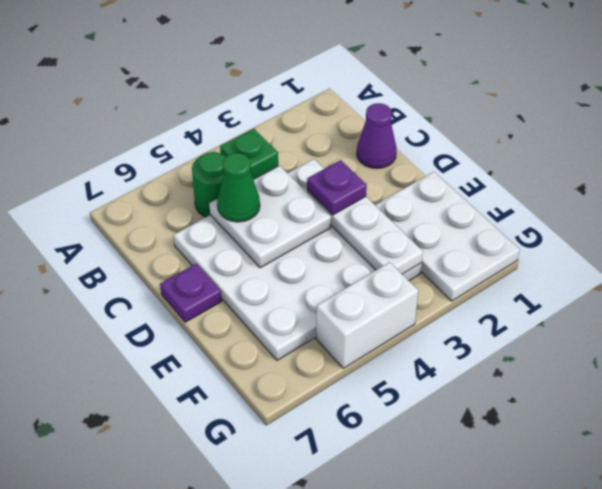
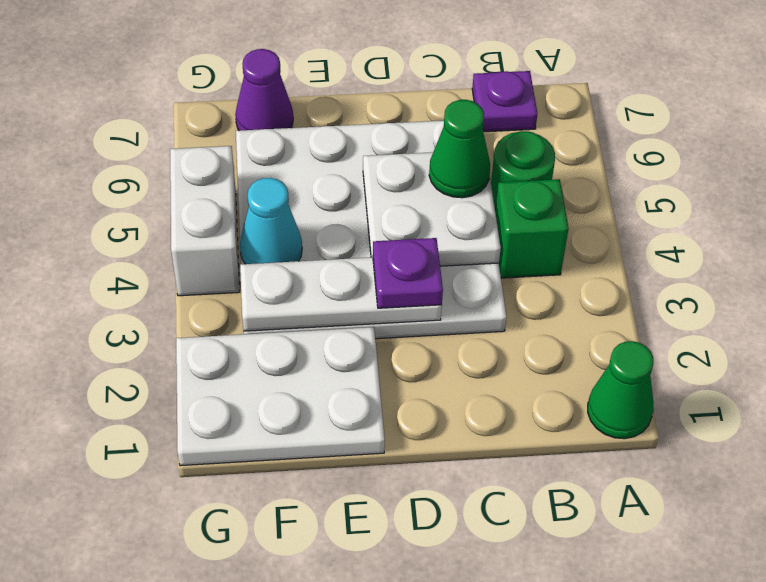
none -> green cone A1 level 1
purple cone C1 level 1 -> purple cone F7 level 1
purple plate D7 level 1 -> purple plate B7 level 1
none -> cyan cone F4 level 2

